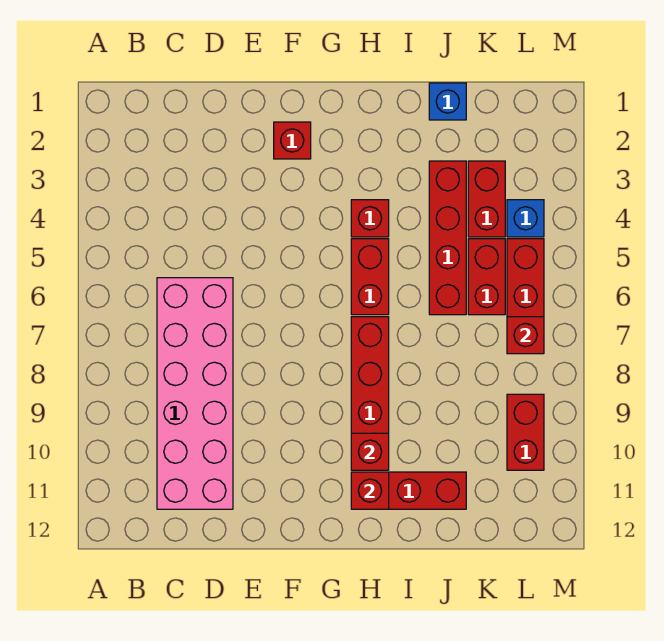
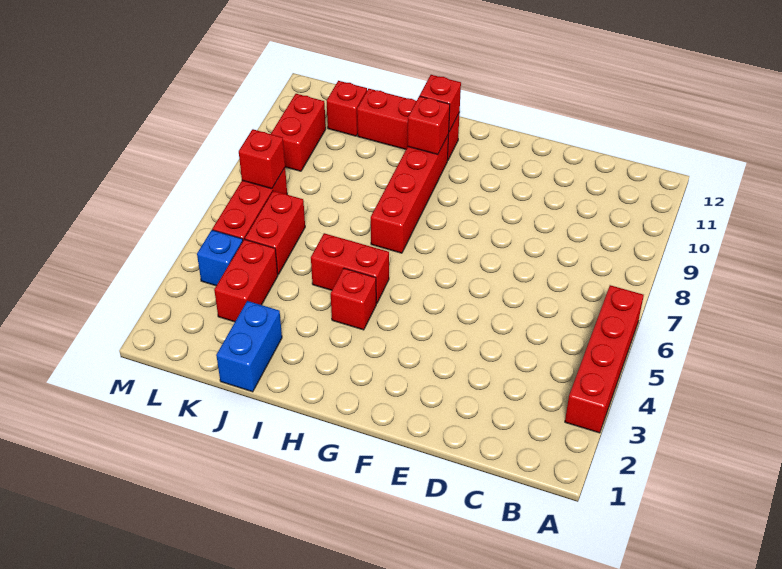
pink brick C6:D11 level 1 -> none
red brick F2 level 1 -> red brick K11 level 1
red brick H5:H6 level 1 -> red brick H5:I5 level 1
blue brick J1 level 1 -> blue brick J1:J2 level 1
red brick J3:J6 level 1 -> red brick A3:A6 level 1

